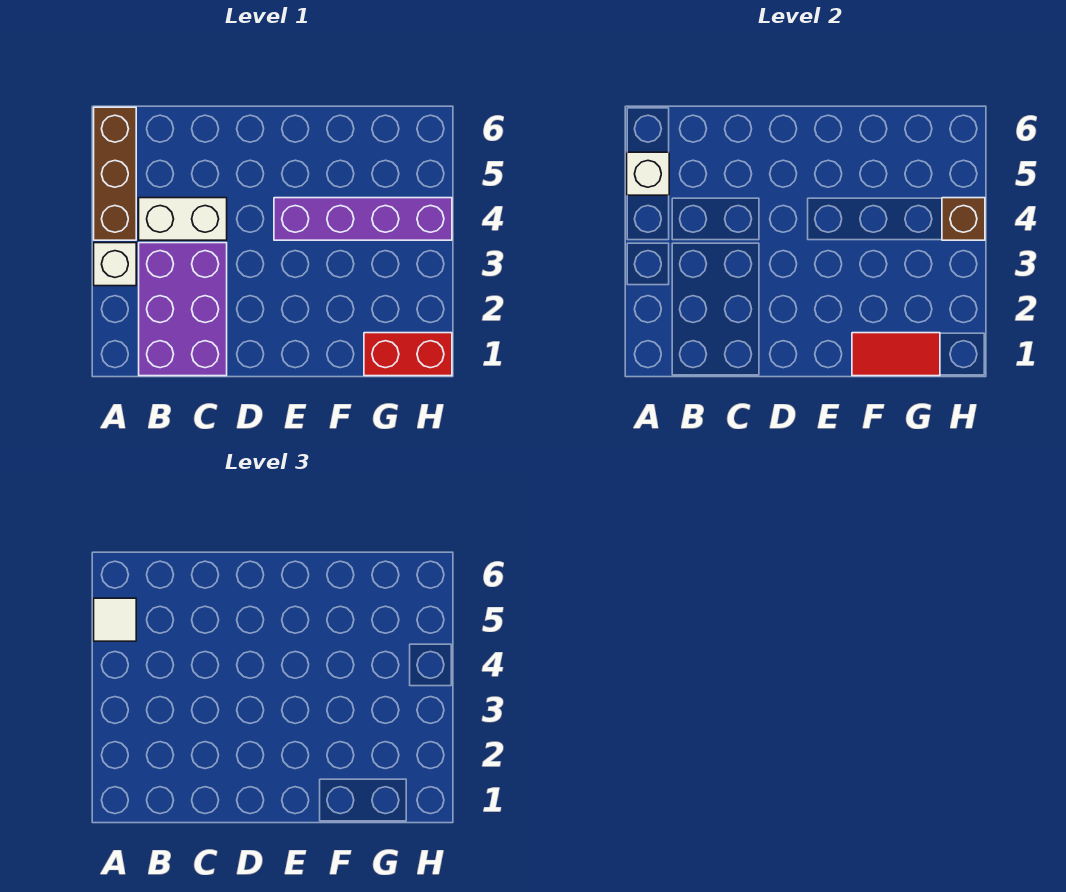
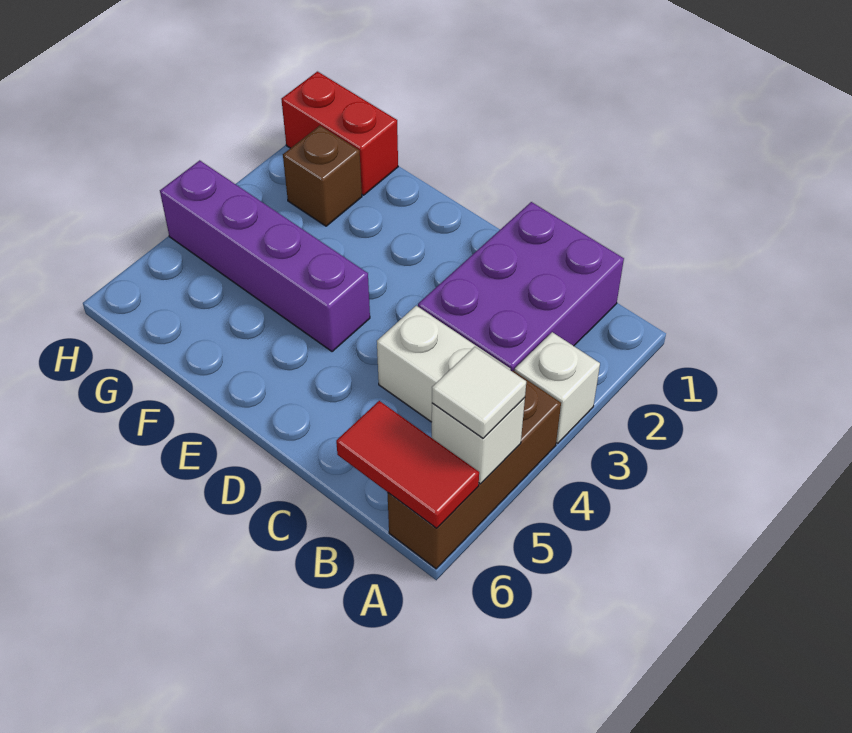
red tile F1:G1 level 2 -> red tile A6:B6 level 2
brown brick H4 level 2 -> brown brick G2 level 1

